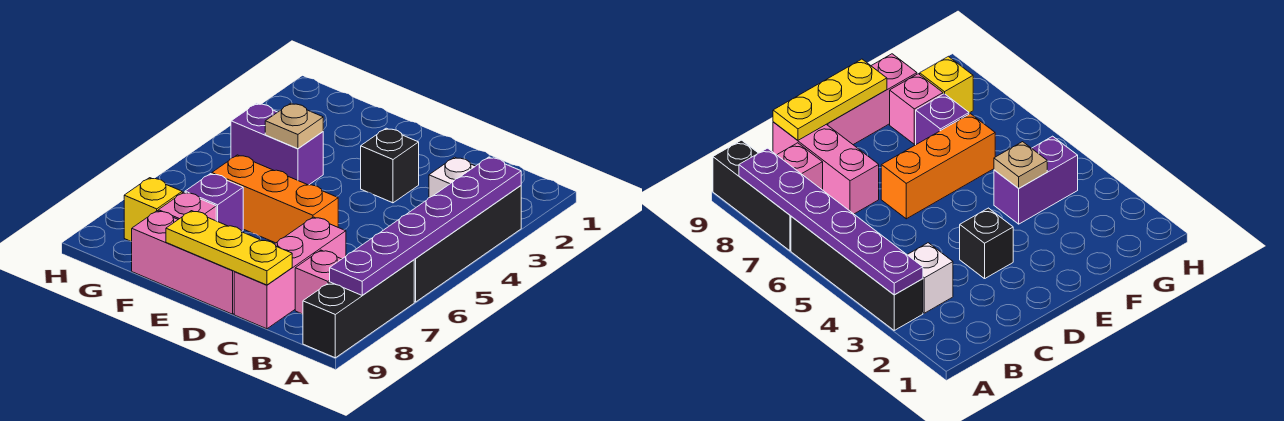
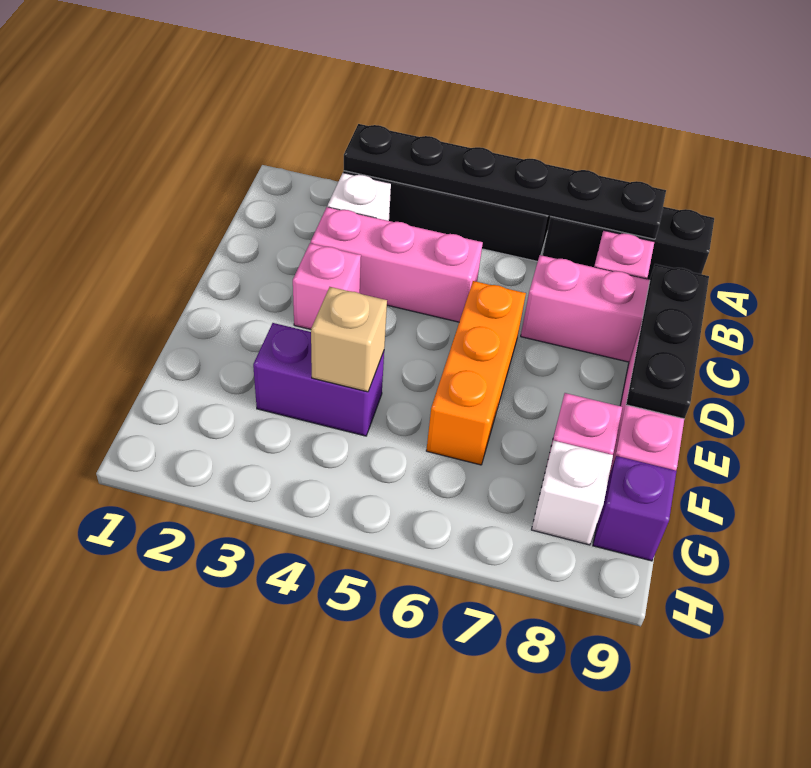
purple plate A3:A8 level 2 -> black plate A3:A8 level 2
none -> pink brick C3:C5 level 1
yellow plate C9:E9 level 2 -> black plate C9:E9 level 2
black brick D3 level 1 -> pink brick D3 level 1
purple brick F4:G4 level 1 -> purple brick F3:F4 level 1
tan plate F4 level 2 -> tan brick F4 level 2
purple brick F7 level 1 -> purple brick G9 level 1
yellow brick G8 level 1 -> white brick G8 level 1

